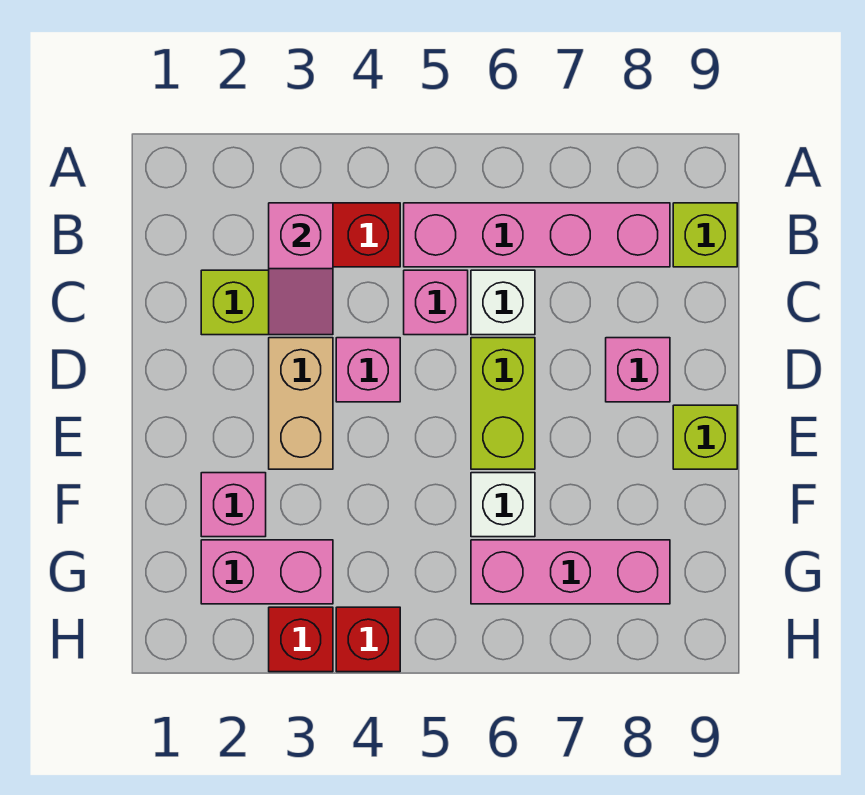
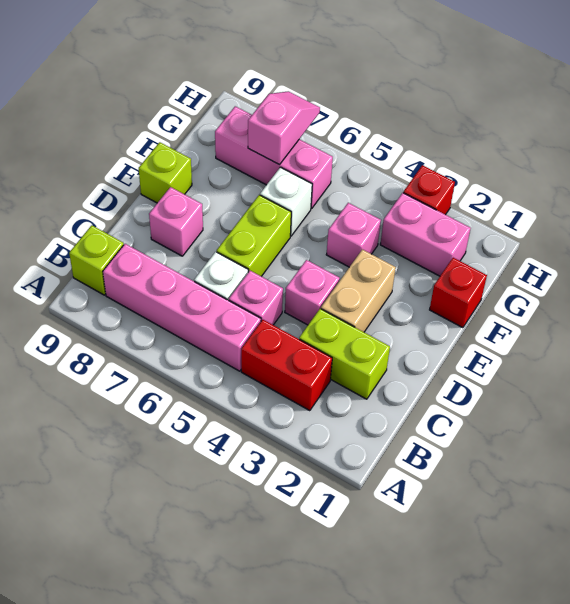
pink slope B3:C3 level 2 top B -> pink slope G7:H7 level 2 top G
pink brick F2 level 1 -> pink brick F4 level 1
red brick H4 level 1 -> red brick F1 level 1

